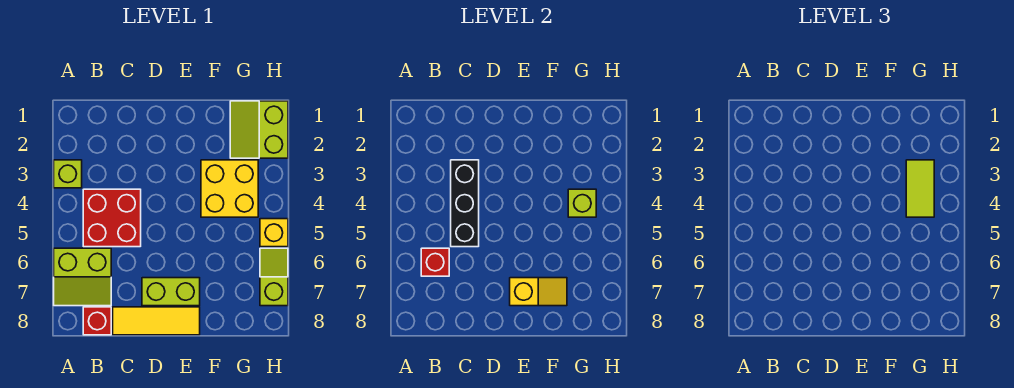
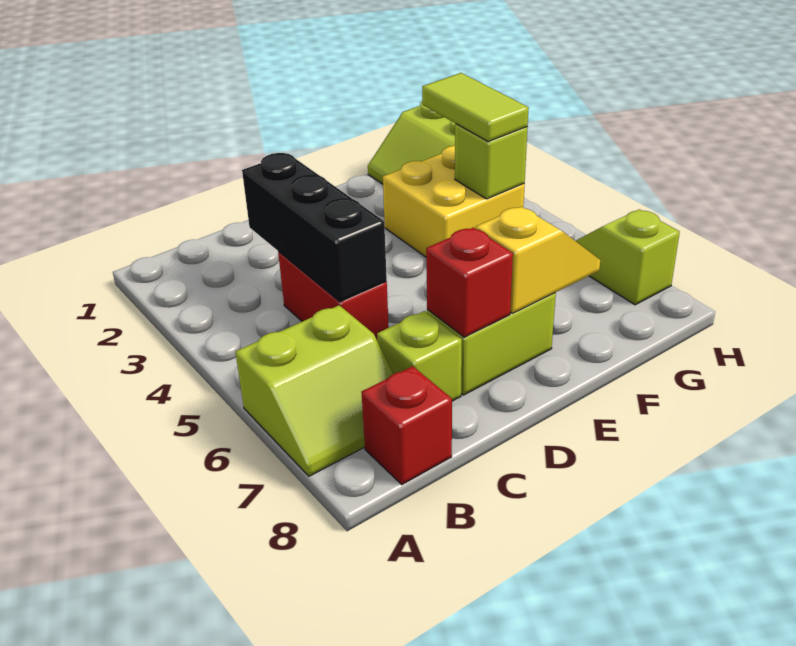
lime brick A3 level 1 -> lime brick C7 level 1
red brick B4:C5 level 1 -> red brick C4:C5 level 1
red brick B6 level 2 -> red brick D7 level 2
yellow tile C8:E8 level 1 -> none
yellow brick H5 level 1 -> none

